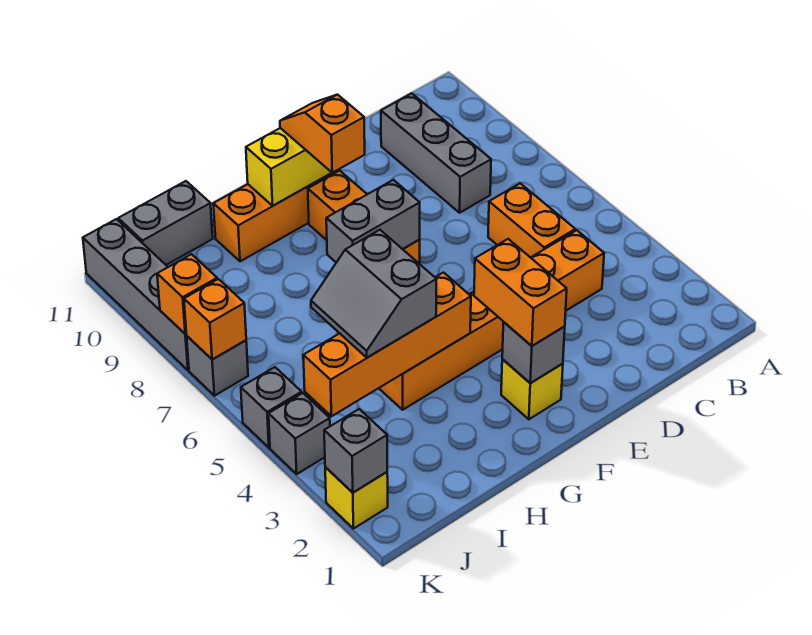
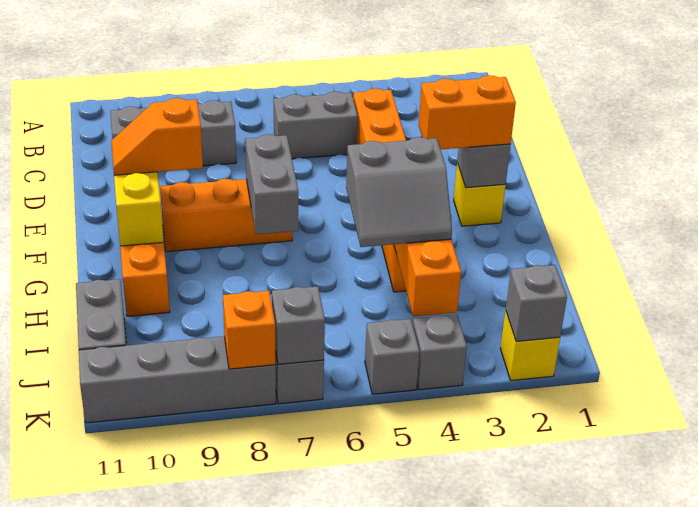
orange brick C5:C6 level 1 -> grey brick C5:C6 level 1
orange brick K7 level 2 -> grey brick K7 level 2

